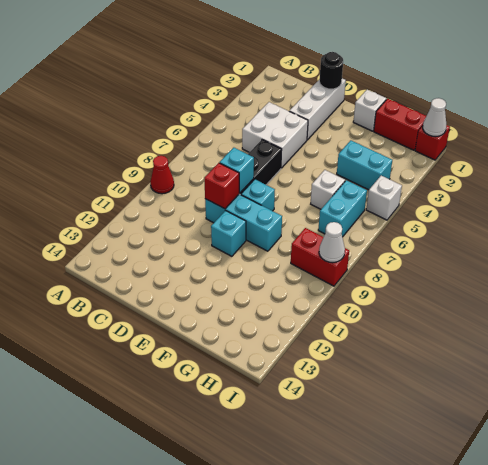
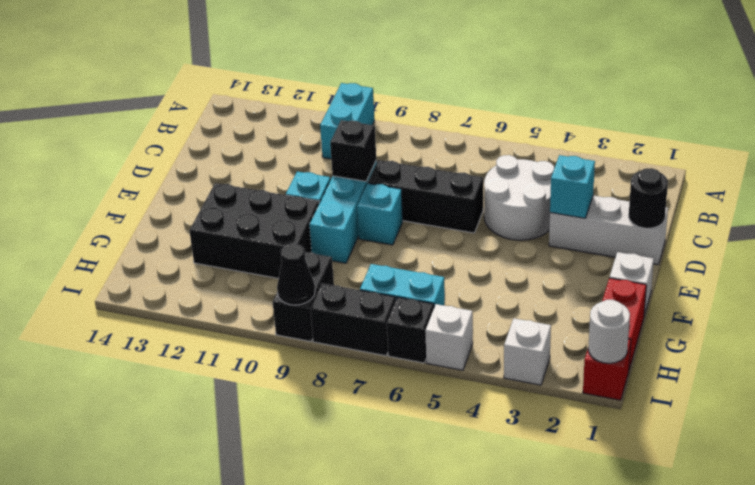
red cone A9 level 1 -> none
white brick C4:D5 level 1 -> white round brick C4:D5 level 1
cyan brick D8 level 2 -> cyan brick D3 level 2
red brick D9 level 2 -> black brick D9 level 2
none -> black brick F10:G12 level 1
cyan brick G4:H4 level 1 -> cyan brick A10:B10 level 1
white brick G6 level 1 -> white brick I3 level 1
red brick H9:I9 level 1 -> black brick H9:I9 level 1
white cone I1 level 2 -> white round brick I1 level 2
none -> black brick I6 level 1
none -> black brick I7:I8 level 1
white cone I9 level 2 -> black cone I9 level 2

